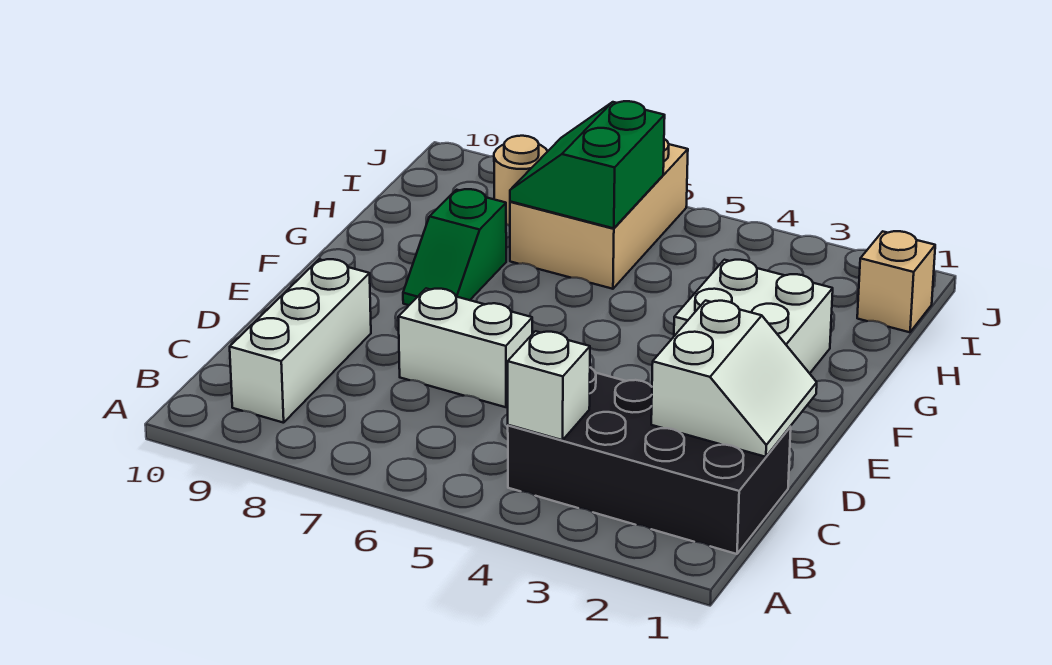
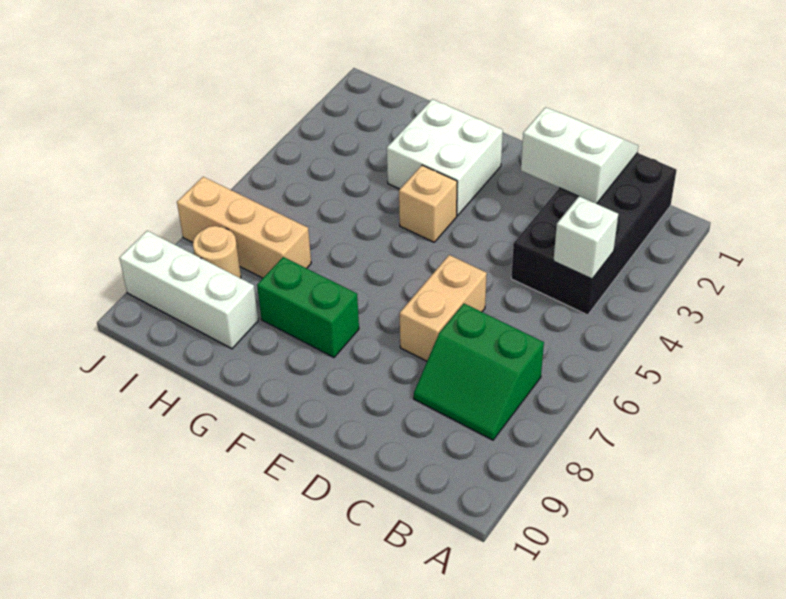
white brick B9:D9 level 1 -> white brick H9:J9 level 1
white brick D6:D7 level 1 -> tan brick D6:D7 level 1
green slope F8:G8 level 1 top G -> green brick F8:G8 level 1
tan brick H6:J7 level 1 -> tan brick H7:J7 level 1
green slope H6:I7 level 2 top 6 -> green slope B7:C8 level 1 top 7
tan brick I1 level 1 -> tan brick F4 level 1

